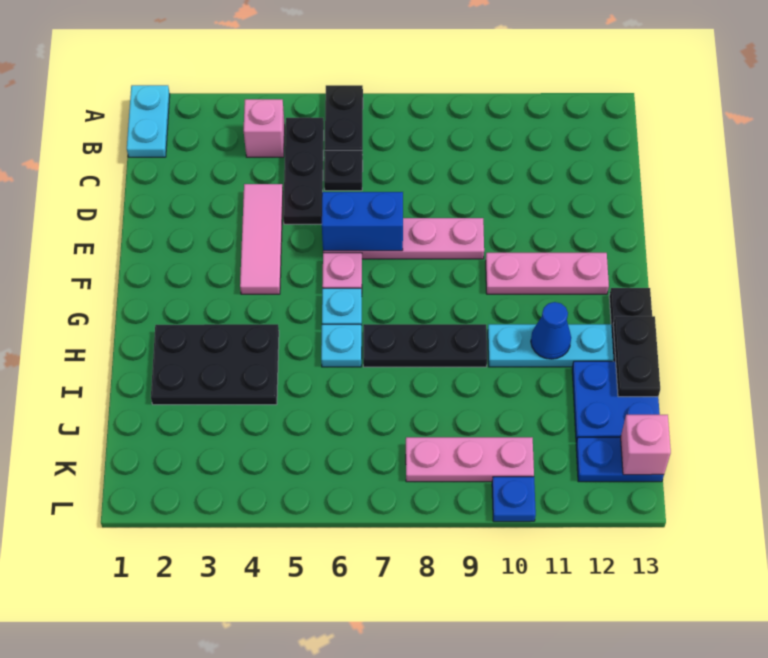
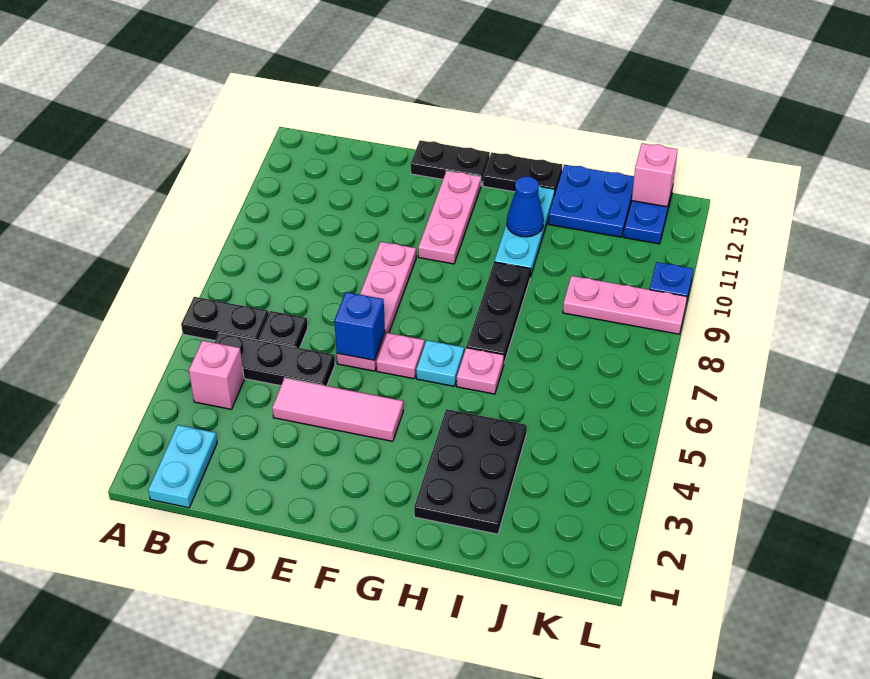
cyan plate A1:B1 level 1 -> cyan plate B1:B2 level 1
blue brick E6:E7 level 2 -> blue brick E6 level 2
cyan plate H6 level 1 -> pink plate H6 level 1
black plate H13:I13 level 2 -> black plate E13:F13 level 1
pink plate K8:K10 level 1 -> pink plate J9:L9 level 1

